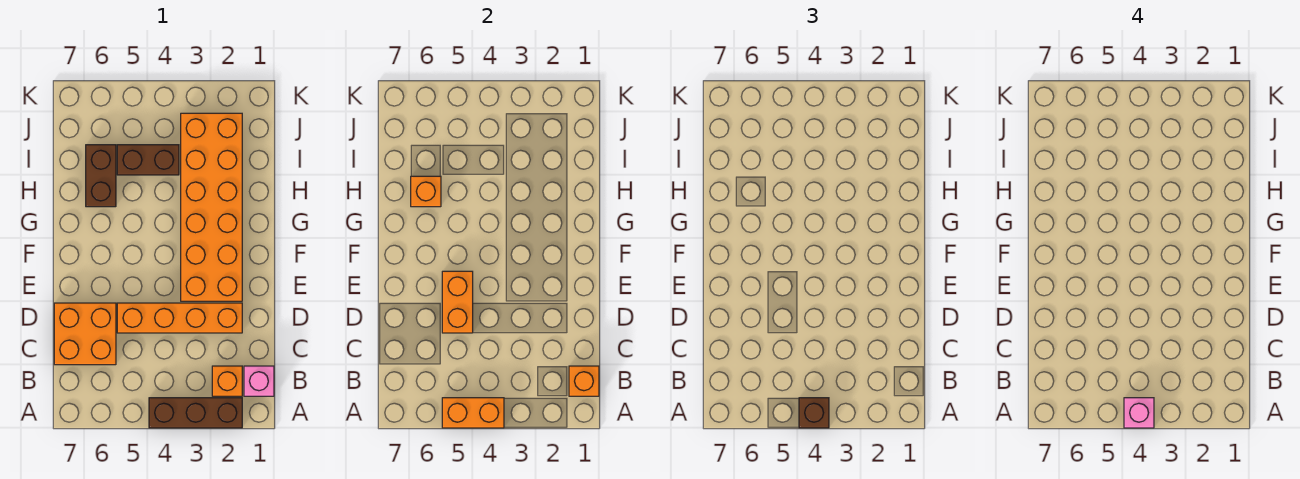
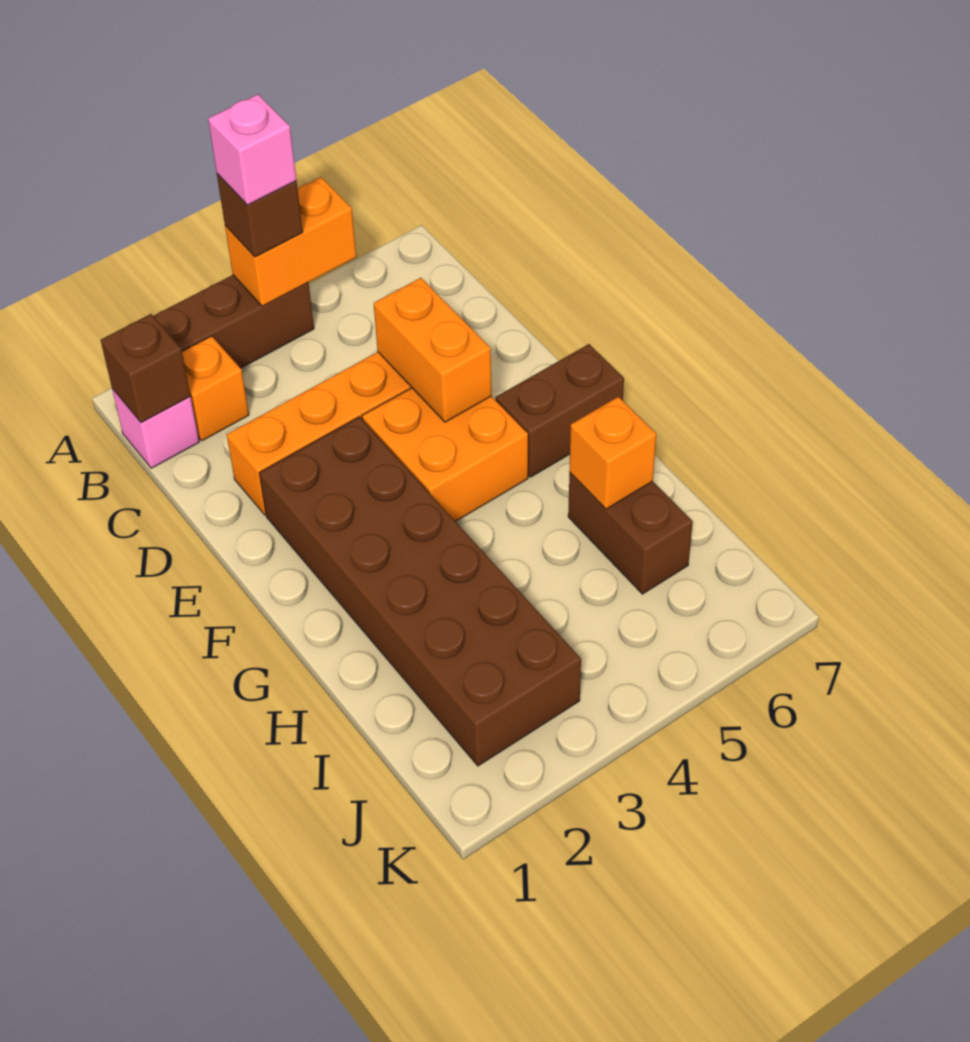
orange brick B1 level 2 -> brown brick B1 level 2
orange brick C6:D7 level 1 -> orange brick E4:F5 level 1
orange brick E2:J3 level 1 -> brown brick E2:J3 level 1
brown brick I4:I5 level 1 -> brown brick F6:F7 level 1

